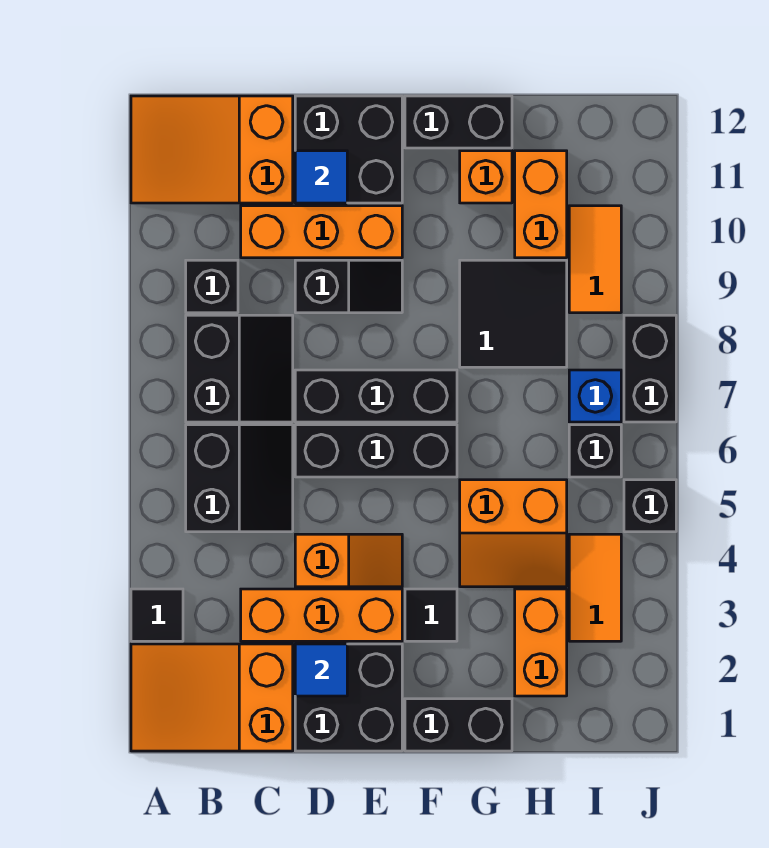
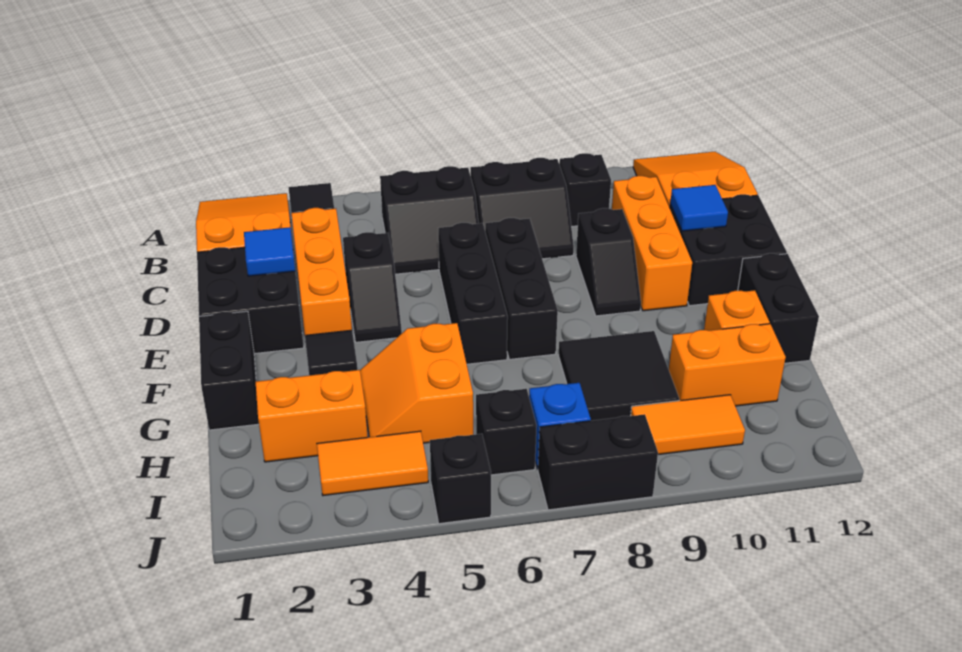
orange slope D4:E4 level 1 top D -> black slope D4:E4 level 1 top D

